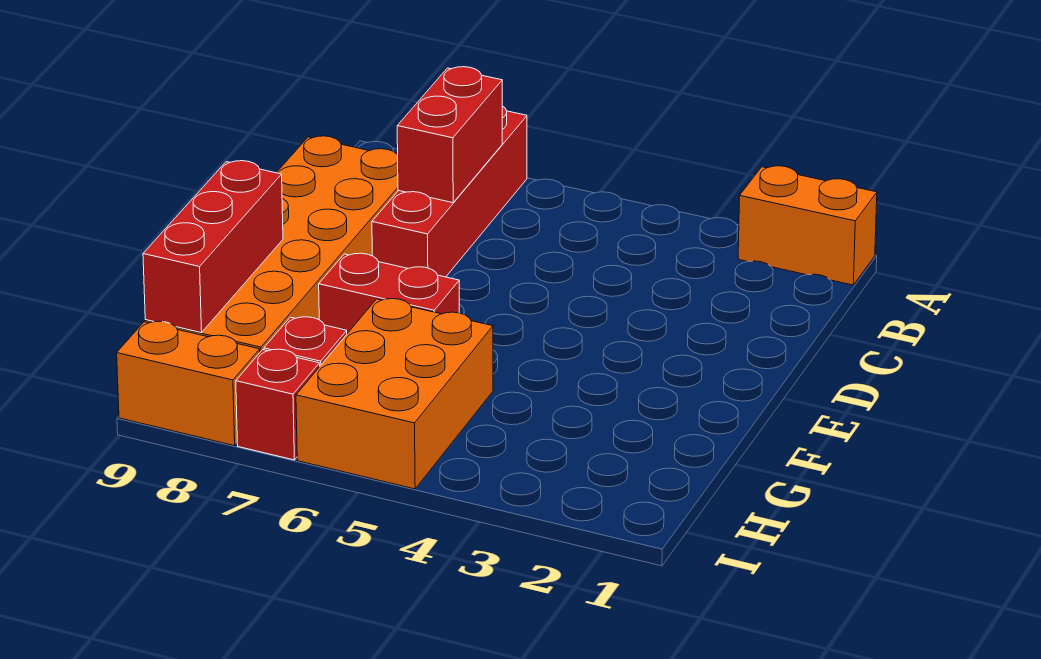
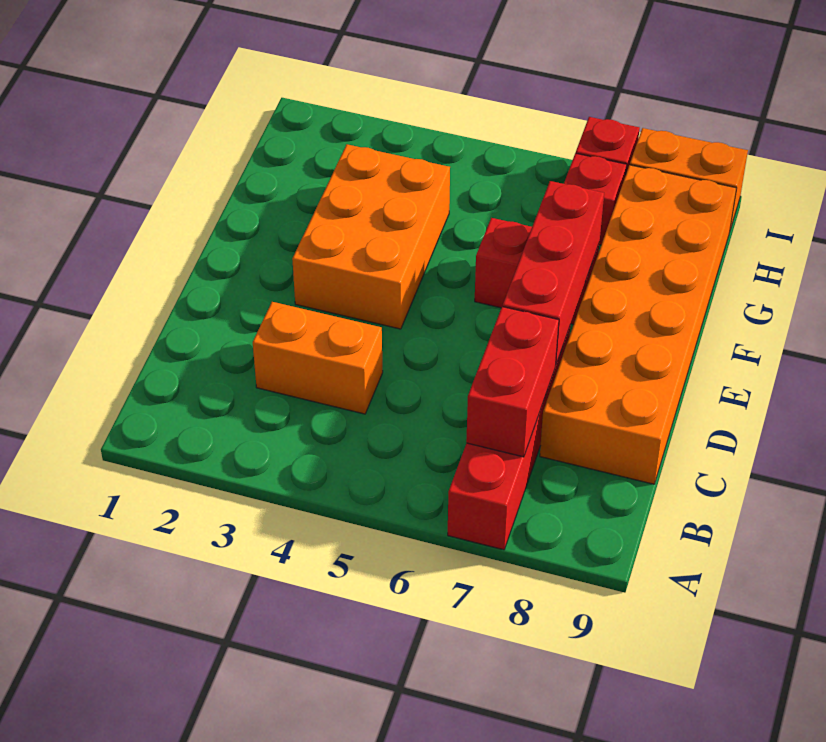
orange brick A1:A2 level 1 -> orange brick C3:C4 level 1
red brick F9:H9 level 2 -> red brick D7:F7 level 2
orange brick G5:I6 level 1 -> orange brick E3:G4 level 1

